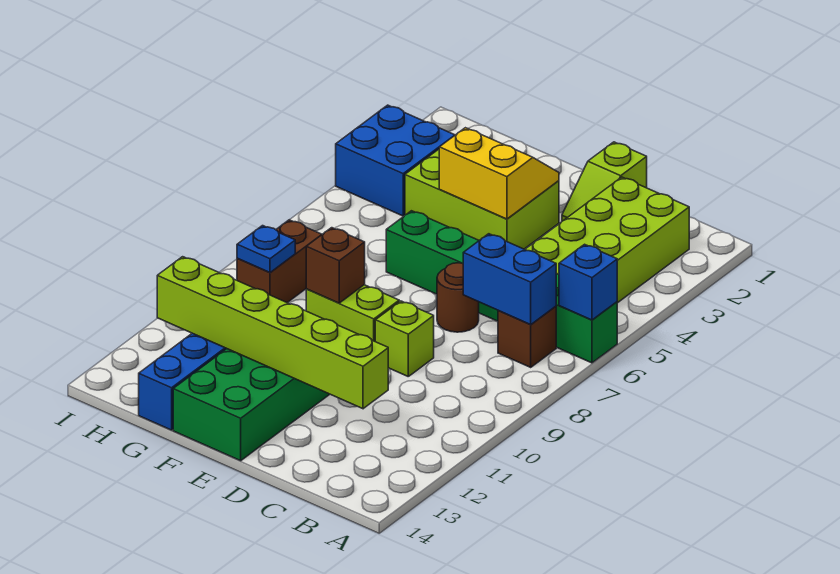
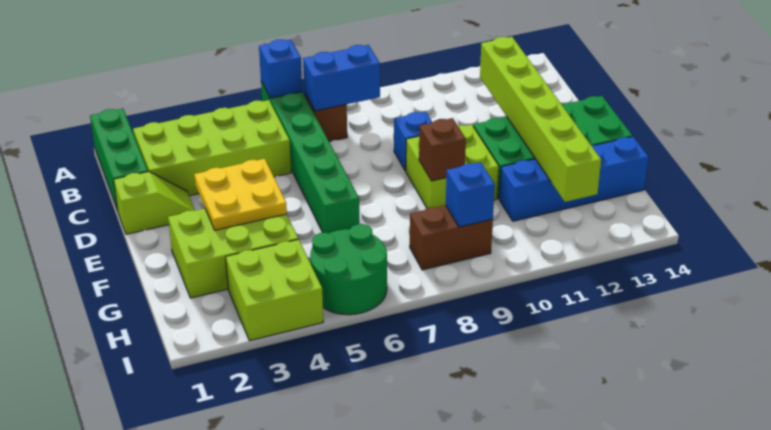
none -> green brick A1:C1 level 1
blue brick B7:C7 level 2 -> blue brick B7:B8 level 2
brown round brick D7 level 1 -> none
lime brick D9 level 1 -> blue brick D9 level 1
lime brick E3:G4 level 1 -> lime brick F2:G4 level 1
yellow slope E3:F4 level 2 top 4 -> yellow plate E3:F4 level 2
lime brick E9:F9 level 1 -> lime brick E9:F10 level 1
blue brick H3:I4 level 1 -> lime brick H3:I4 level 1
none -> green round brick H5:I6 level 1
blue plate H9 level 2 -> blue brick H9 level 2

